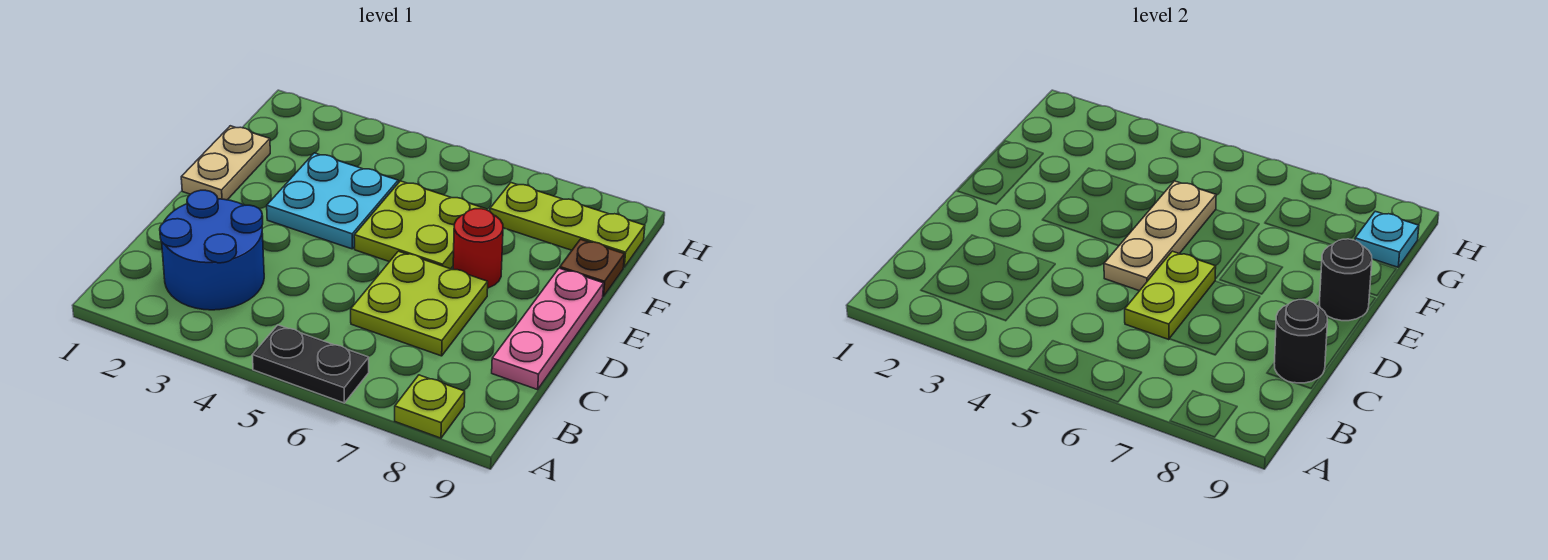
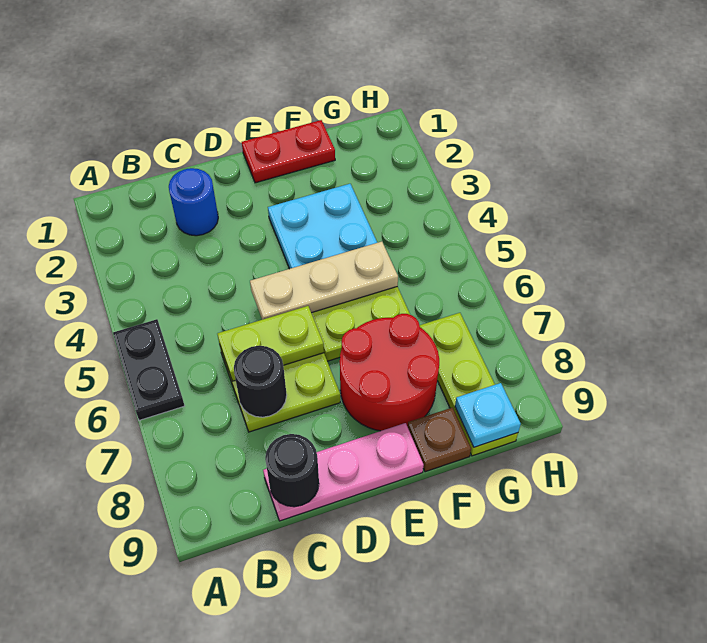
lime plate A8 level 1 -> none
blue round brick B2:C3 level 1 -> blue round brick C2 level 1
tan plate E1:F1 level 1 -> red plate E1:F1 level 1
red round brick E7 level 1 -> red round brick E7:F8 level 1
black round brick E9 level 2 -> black round brick C7 level 2

